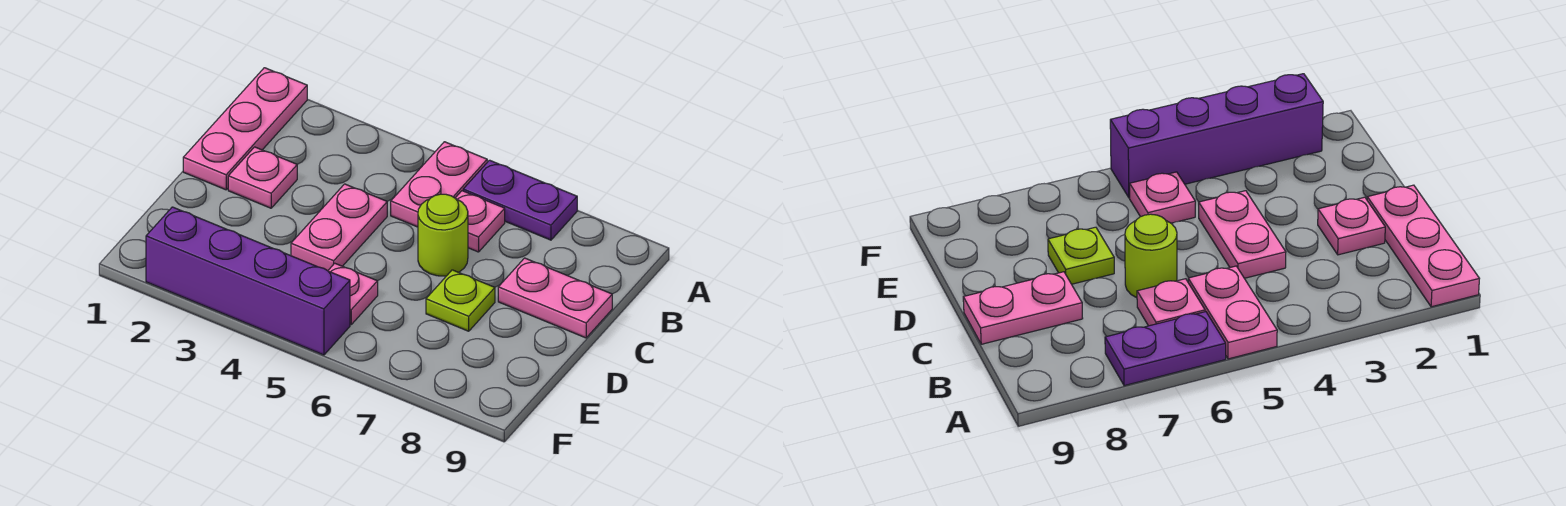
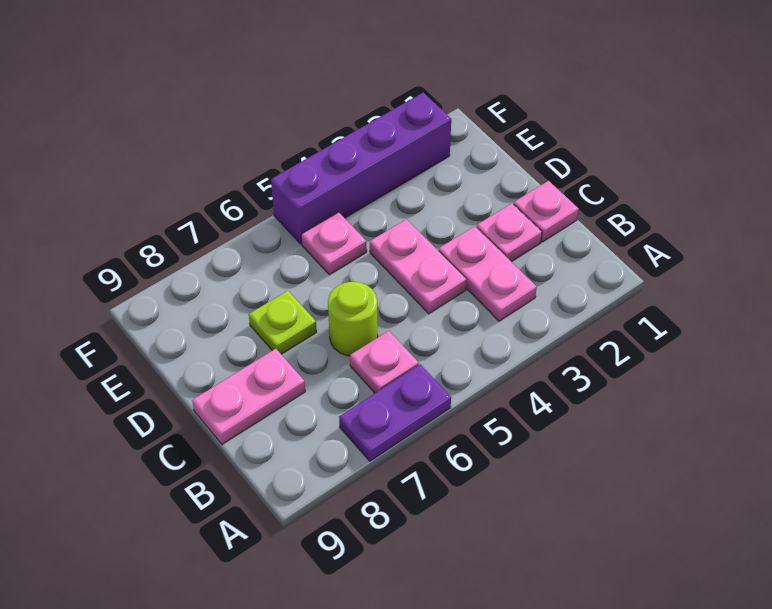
pink plate A1:C1 level 1 -> pink plate C1 level 1
pink plate A5:B5 level 1 -> pink plate B3:C3 level 1

